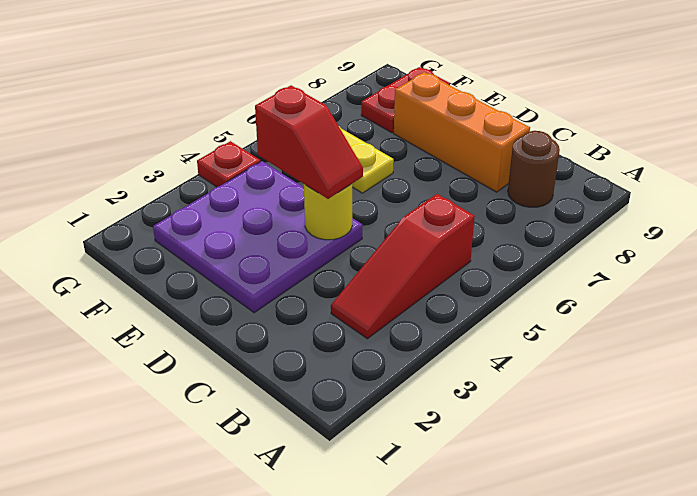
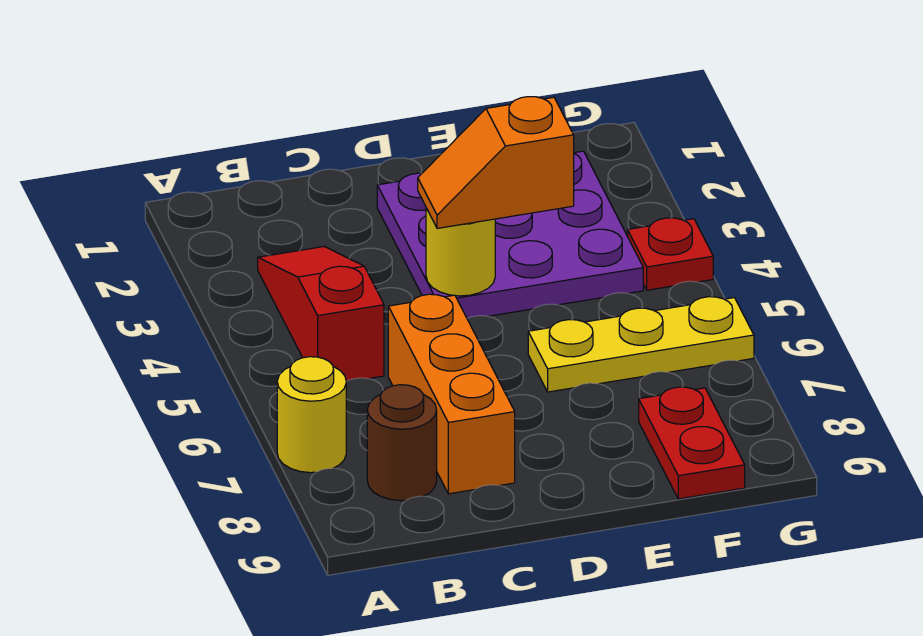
none -> yellow round brick A7 level 1
orange brick C8:E8 level 1 -> orange brick C6:C8 level 1
red slope D4:E4 level 3 top E -> orange slope D4:E4 level 3 top E

